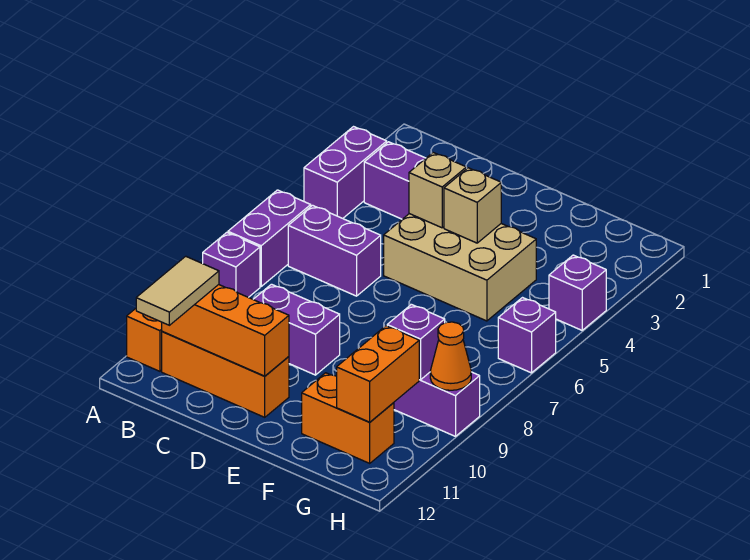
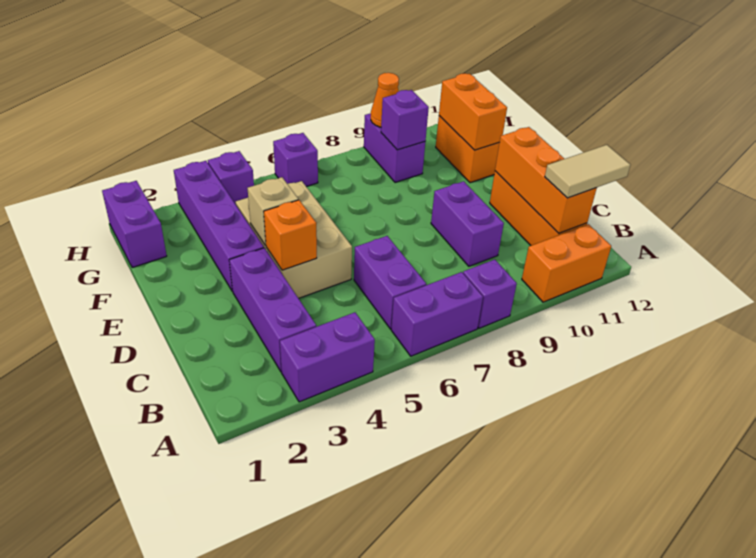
tan brick D4 level 2 -> orange brick D4 level 2
none -> purple brick E3:H3 level 1
none -> purple brick G1:H1 level 1
orange brick G10:G11 level 2 -> orange brick F11:G11 level 2

